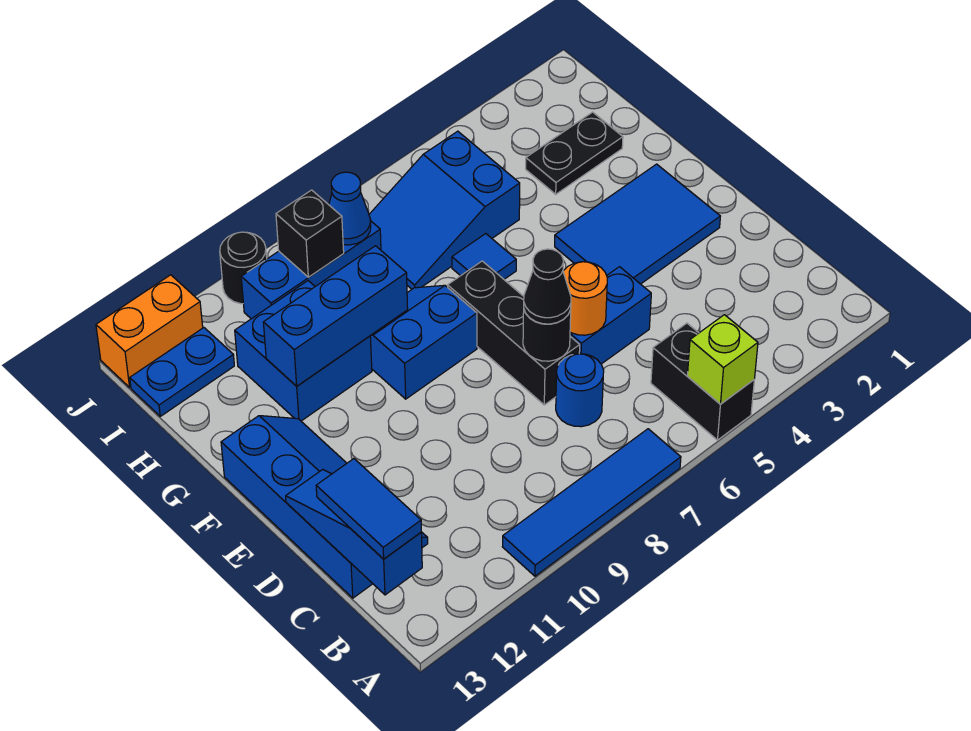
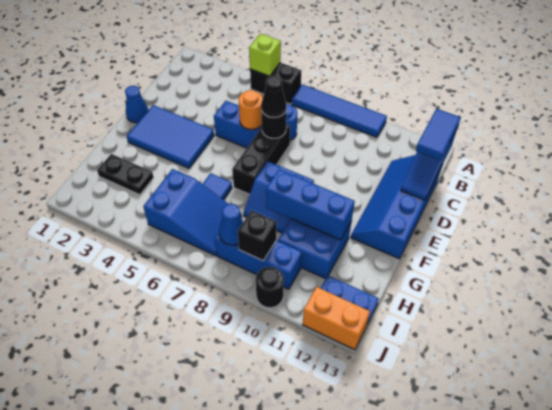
black brick A5:B5 level 1 -> black brick A5:A6 level 1
none -> blue cone E1 level 1

